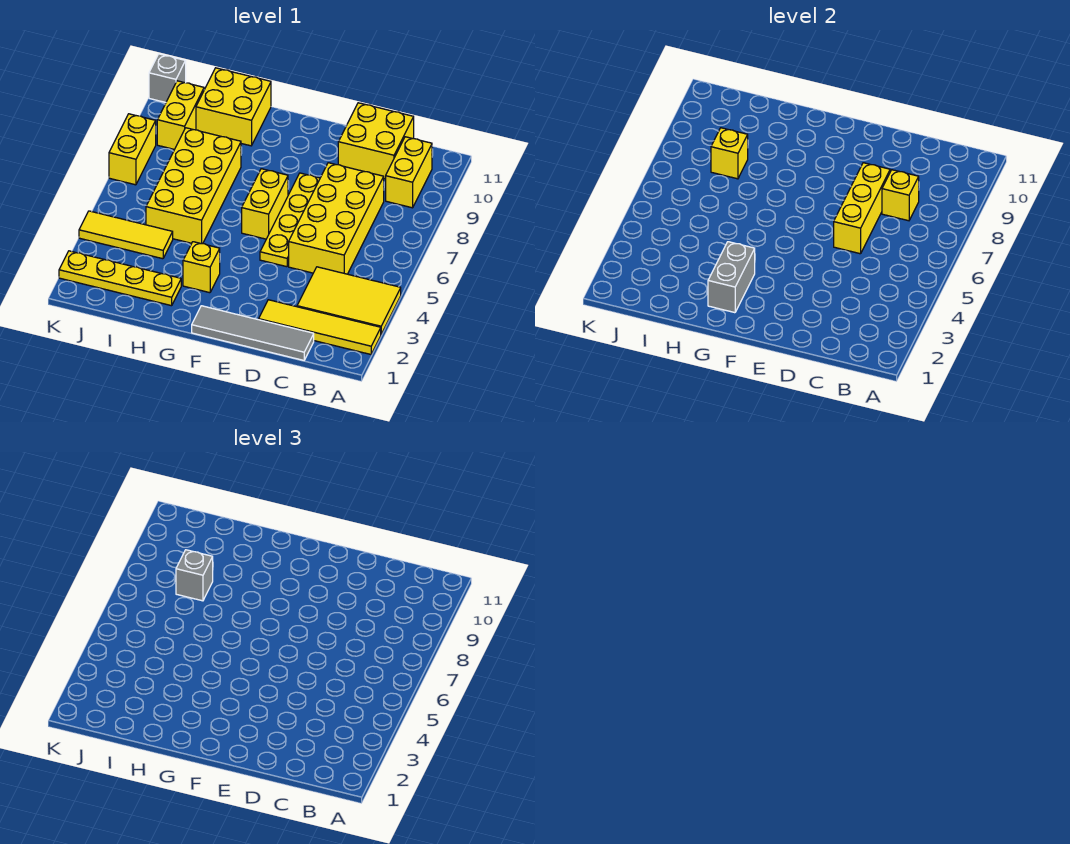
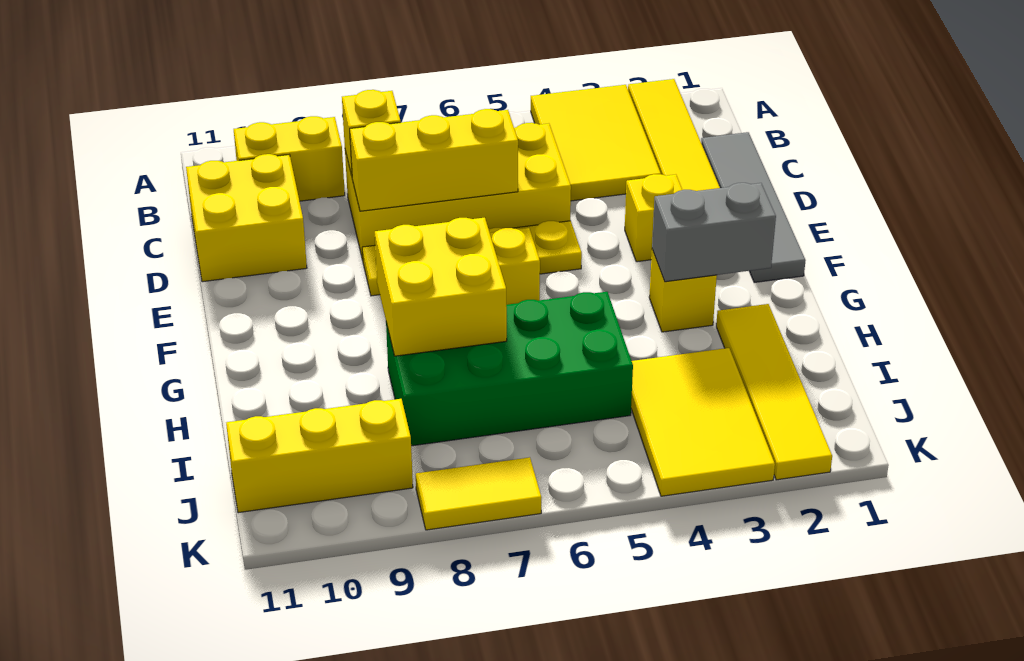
yellow plate H2:K2 level 1 -> yellow tile H2:K2 level 1
yellow brick H5:I8 level 1 -> green brick H5:I8 level 1
yellow brick H10:I11 level 1 -> yellow brick G7:H8 level 2
yellow tile I4:K4 level 1 -> yellow tile I3:K4 level 1
yellow brick I8 level 2 -> yellow brick E3 level 1
grey brick I8 level 3 -> none
yellow brick J9:J10 level 1 -> yellow brick J9:J11 level 1
yellow brick K7:K8 level 1 -> yellow tile K7:K8 level 1
grey brick K11 level 1 -> none

